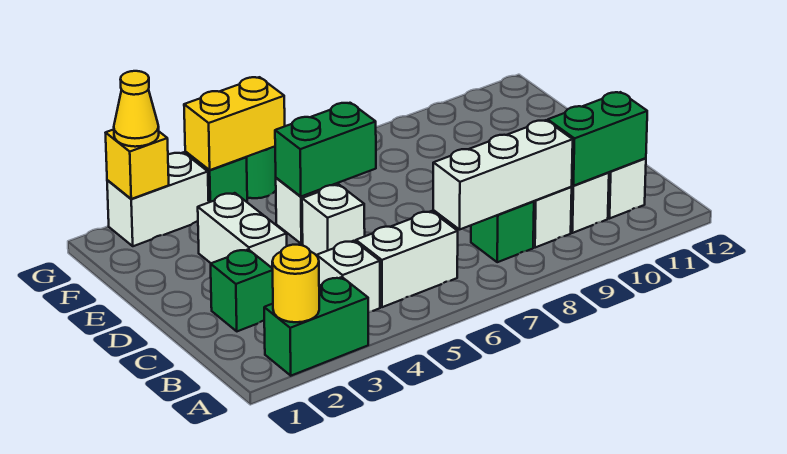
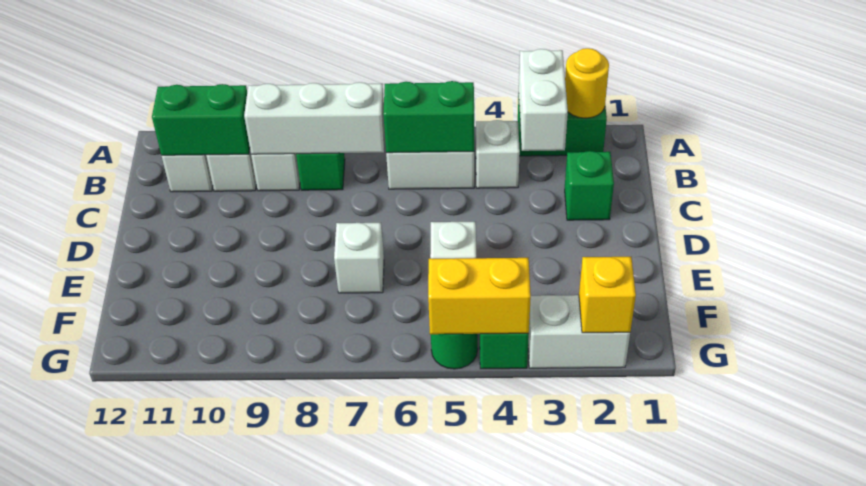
white brick D3:E3 level 1 -> white brick A3:B3 level 2
white brick D5 level 1 -> white brick E7 level 1
green brick E5:E6 level 2 -> green brick B5:B6 level 2
yellow cone G2 level 3 -> none

